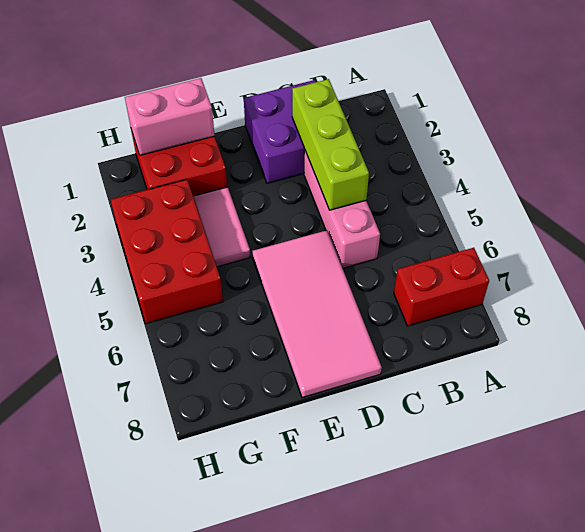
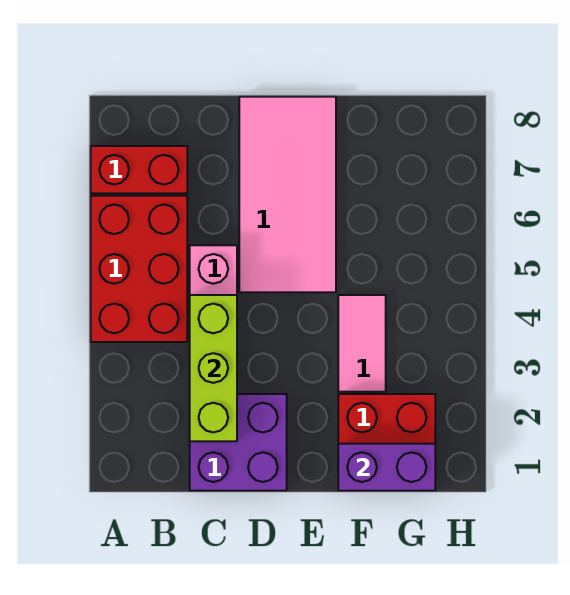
pink brick F1:G1 level 2 -> purple brick F1:G1 level 2
red brick G3:H5 level 1 -> red brick A4:B6 level 1

